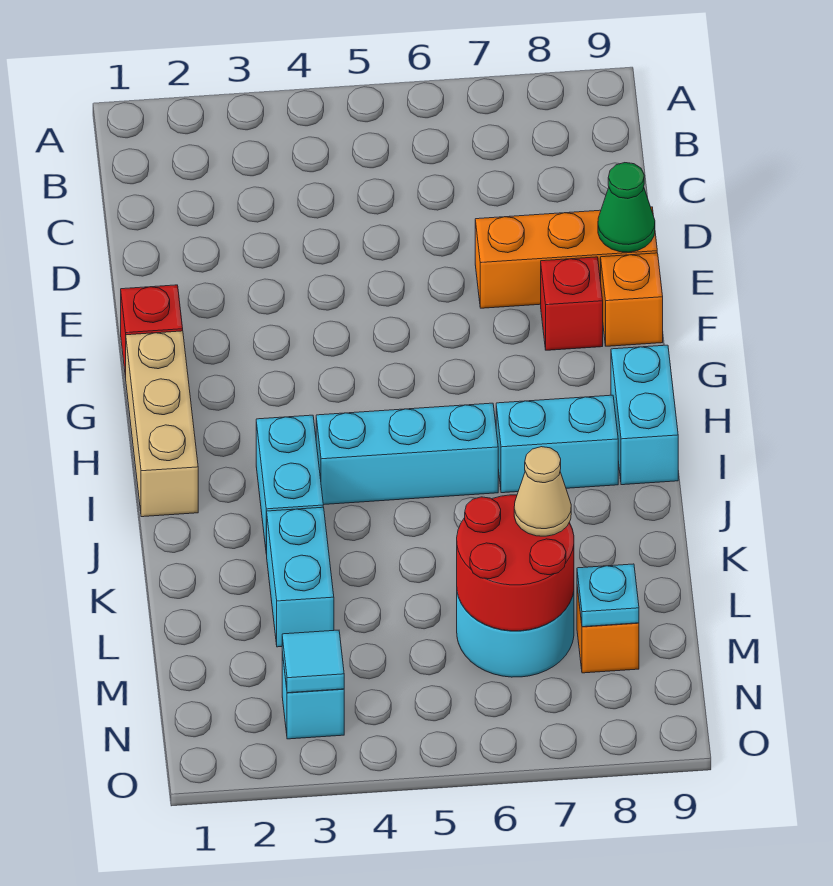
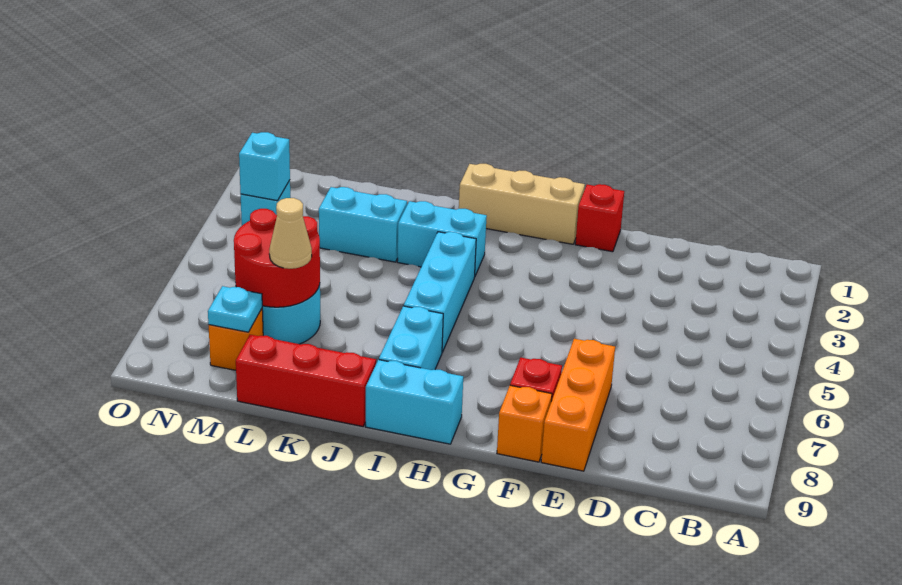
green cone E9 level 2 -> none
none -> red brick J9:L9 level 1
cyan tile N3 level 2 -> cyan brick N3 level 2

